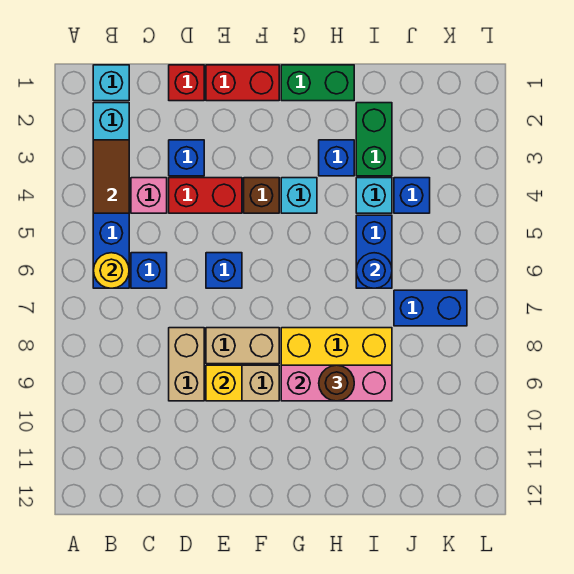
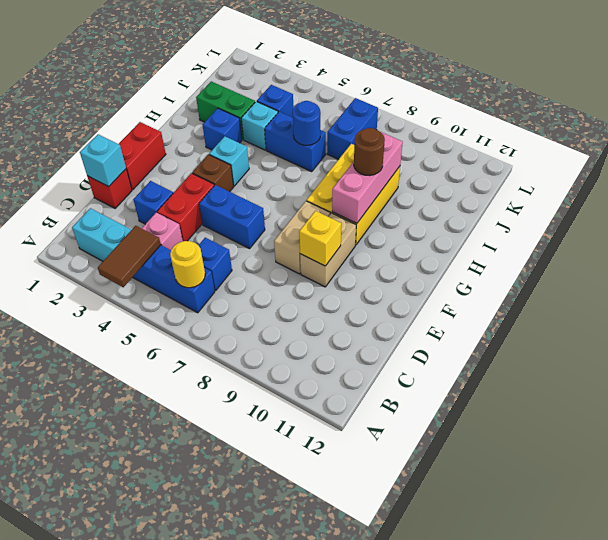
cyan brick B1 level 1 -> cyan brick D1 level 2
brown tile B3:B4 level 2 -> brown tile A4:B4 level 2
tan brick D8:D9 level 1 -> none
blue brick E6 level 1 -> blue brick E5:E6 level 1
green brick G1:H1 level 1 -> none

